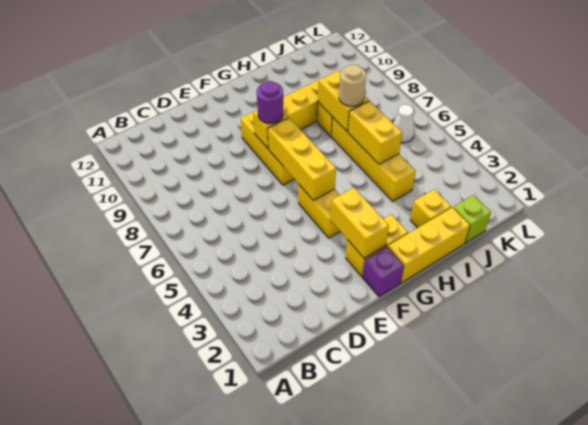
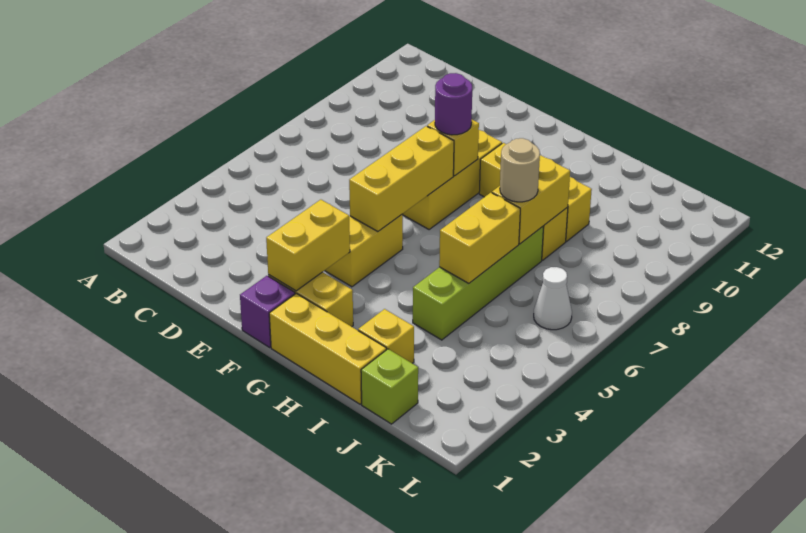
yellow brick I4:I7 level 1 -> lime brick I4:I7 level 1

